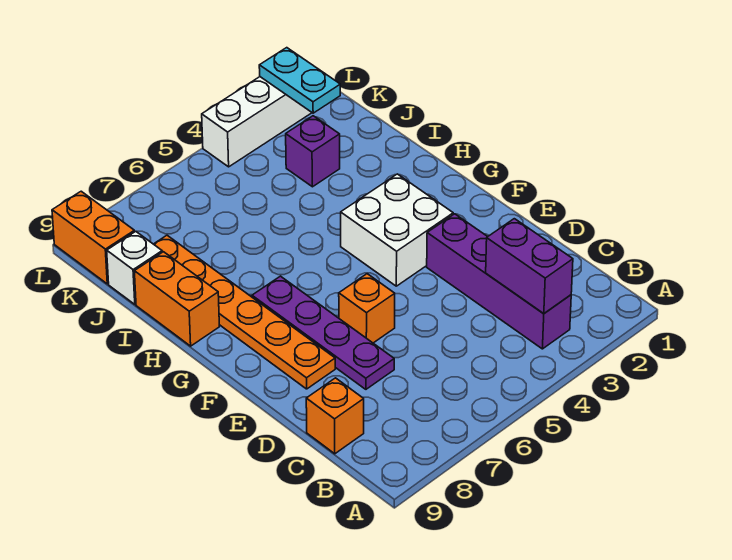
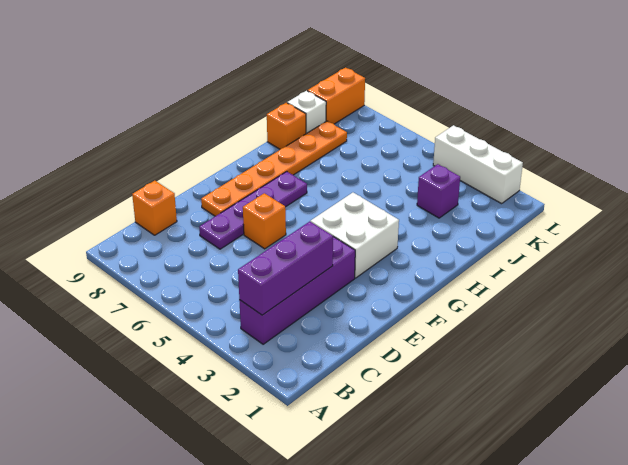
purple brick B3:C3 level 2 -> purple brick B3:D3 level 2
orange brick H9:I9 level 1 -> orange brick I9 level 1
cyan plate K2:L2 level 2 -> none

